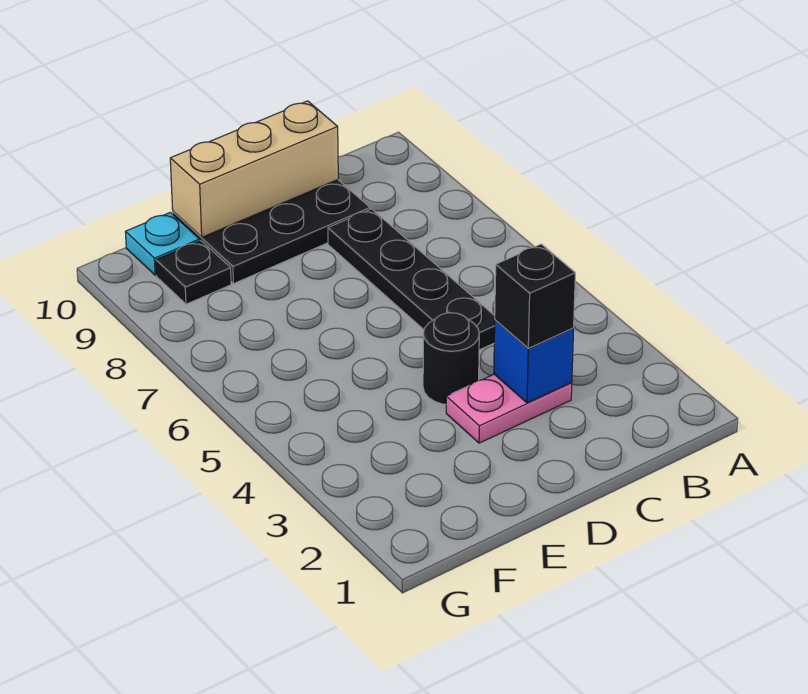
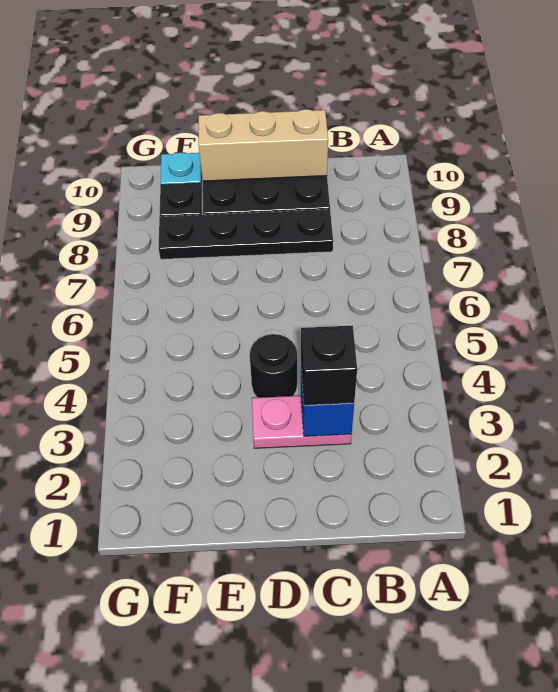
black plate C5:C8 level 1 -> black plate C8:F8 level 1

